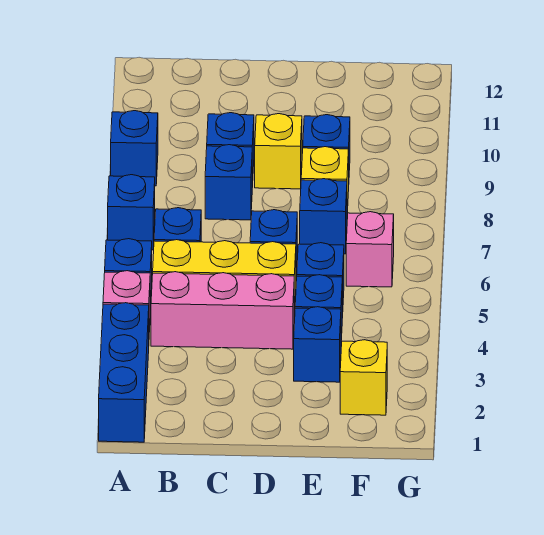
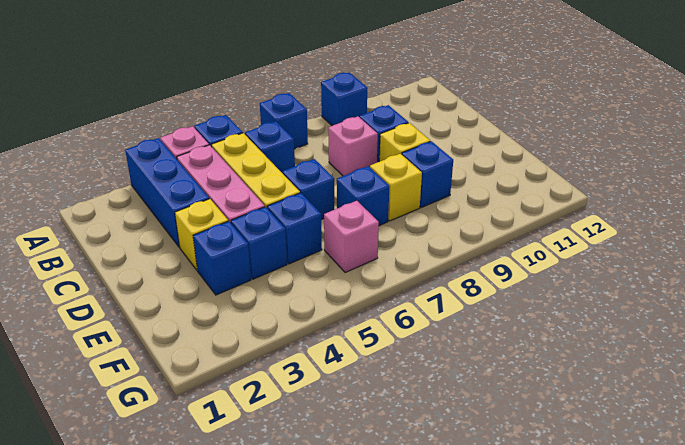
blue brick A1:A3 level 1 -> blue brick A3:C3 level 1
blue brick C8 level 1 -> pink brick C8 level 1
yellow brick F2 level 1 -> yellow brick D3 level 1

